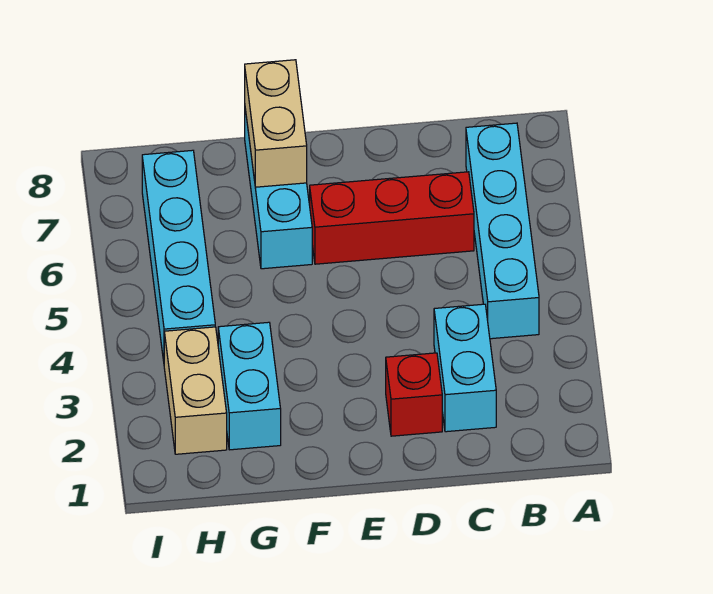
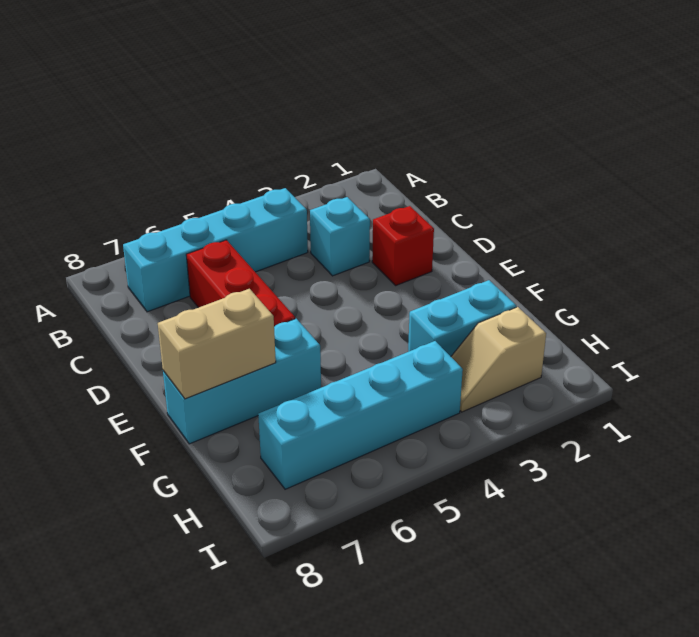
cyan brick C2:C3 level 1 -> cyan brick C3 level 1
tan brick H2:H3 level 1 -> tan slope H2:H3 level 1 top 2

